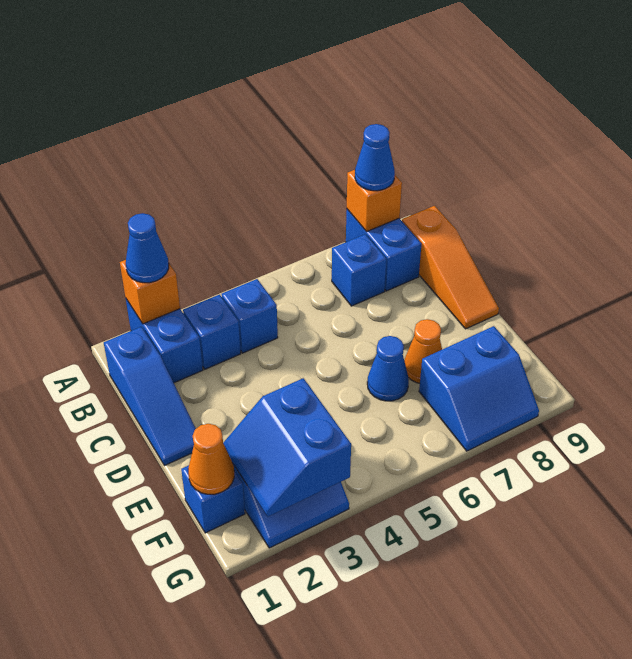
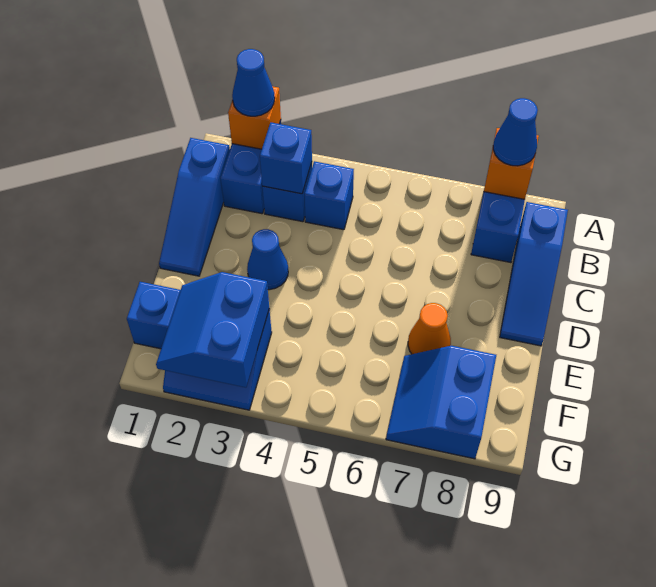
blue brick B7 level 1 -> blue brick B3 level 2
orange slope B9:D9 level 1 top B -> blue slope B9:D9 level 1 top B
blue cone E6 level 1 -> blue cone D3 level 1
orange cone F1 level 2 -> none
blue slope F7:G8 level 1 top F -> blue slope F7:G8 level 1 top 8

